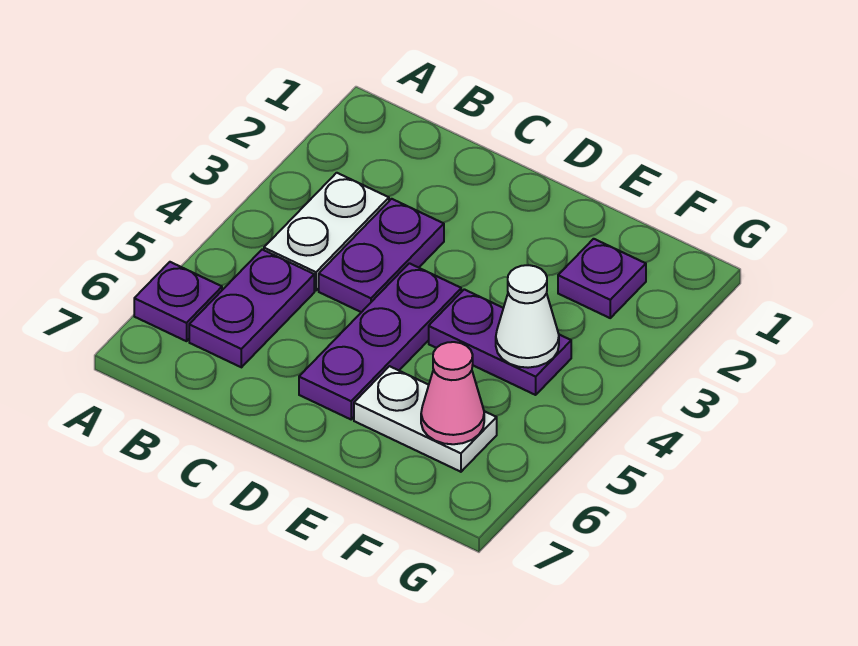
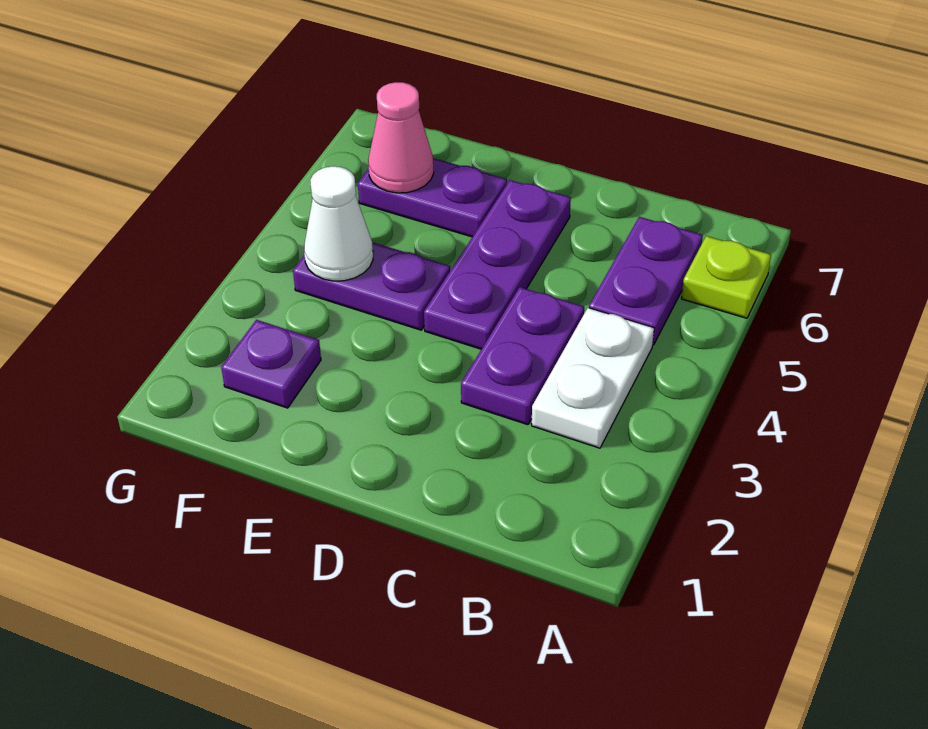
purple plate A6 level 1 -> lime plate A6 level 1
white plate E6:F6 level 1 -> purple plate E6:F6 level 1

